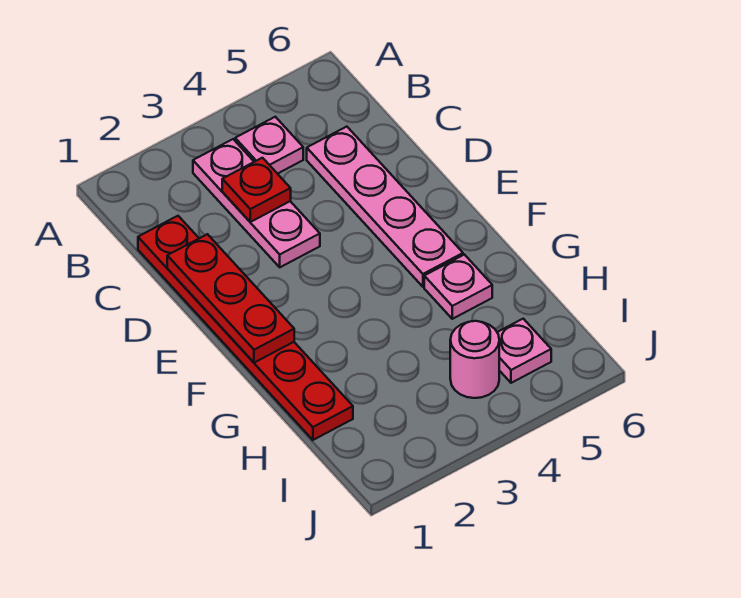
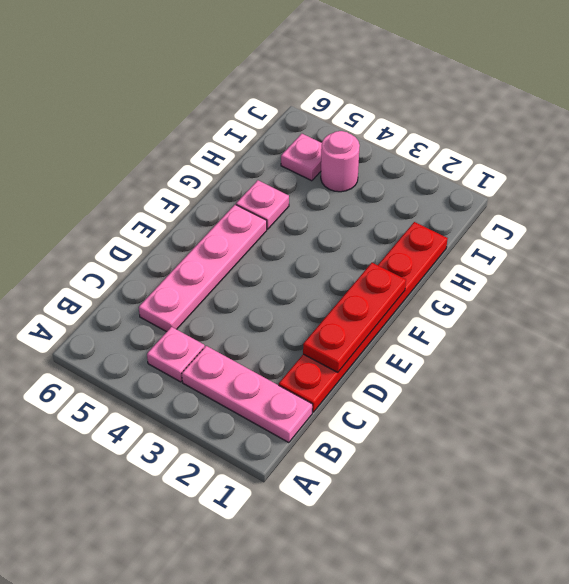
pink plate B3:D3 level 1 -> pink plate B1:B3 level 1
red plate C3 level 2 -> none

